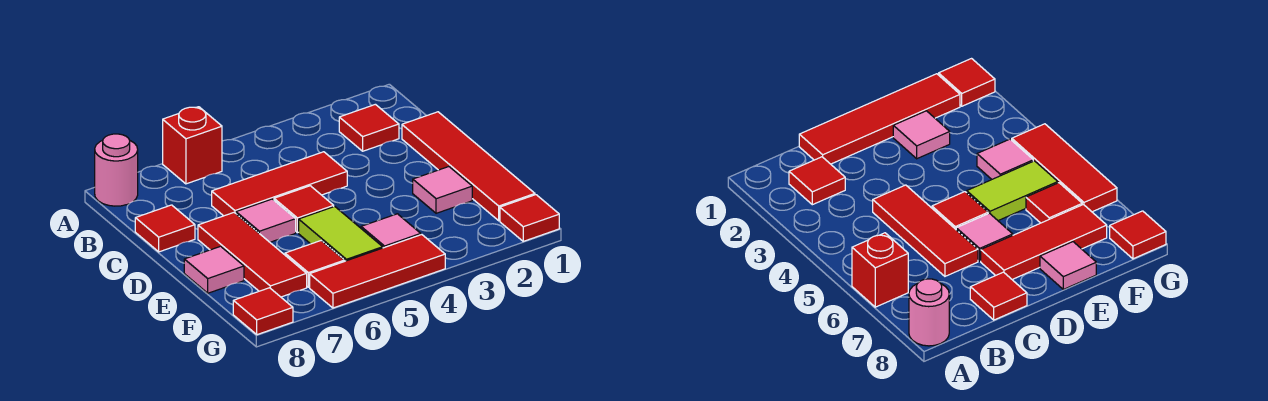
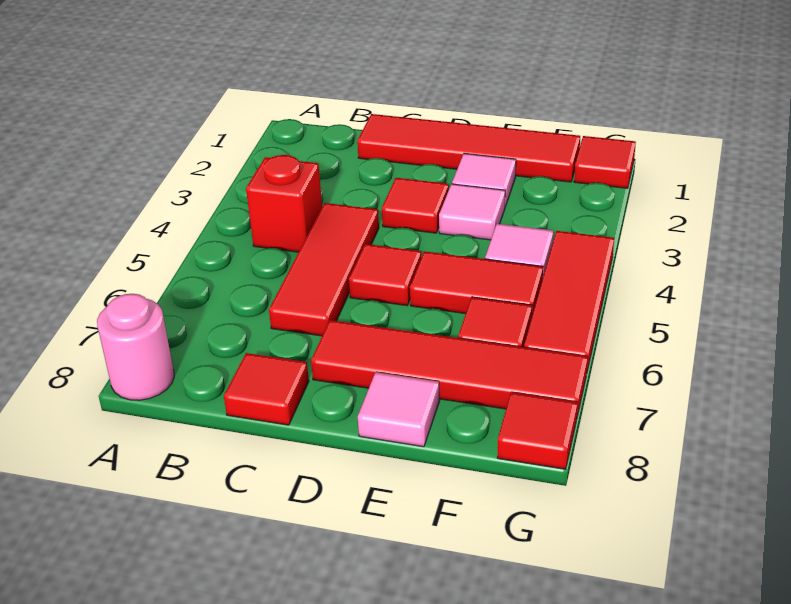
red brick A6 level 1 -> red brick B4 level 1
red tile B2 level 1 -> red tile D3 level 1
pink tile D6 level 1 -> pink tile E3 level 1
red tile D7:F7 level 1 -> red tile D7:G7 level 1
lime tile E5:F5 level 1 -> red tile E5:F5 level 1

